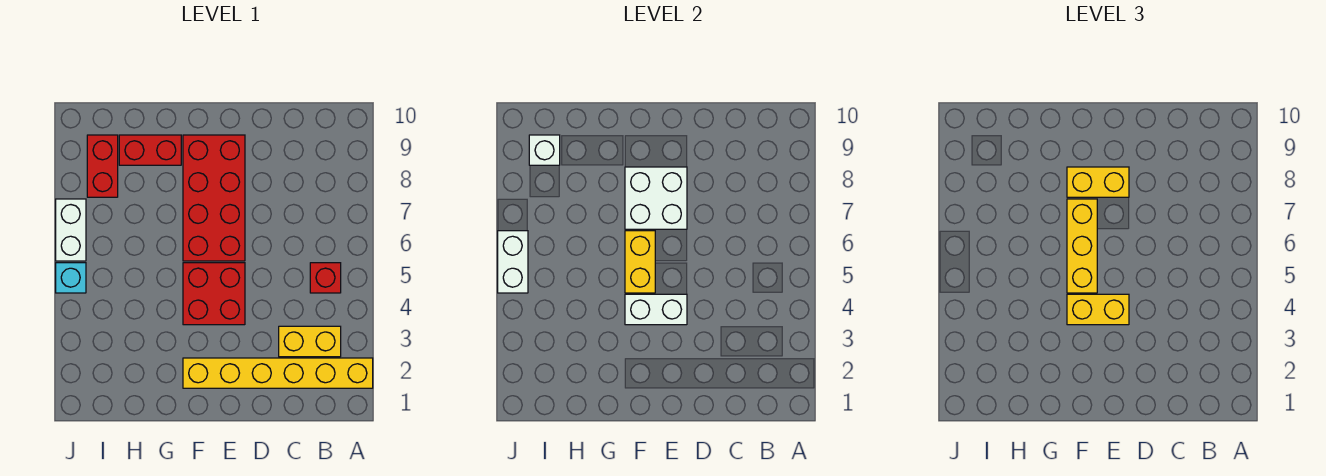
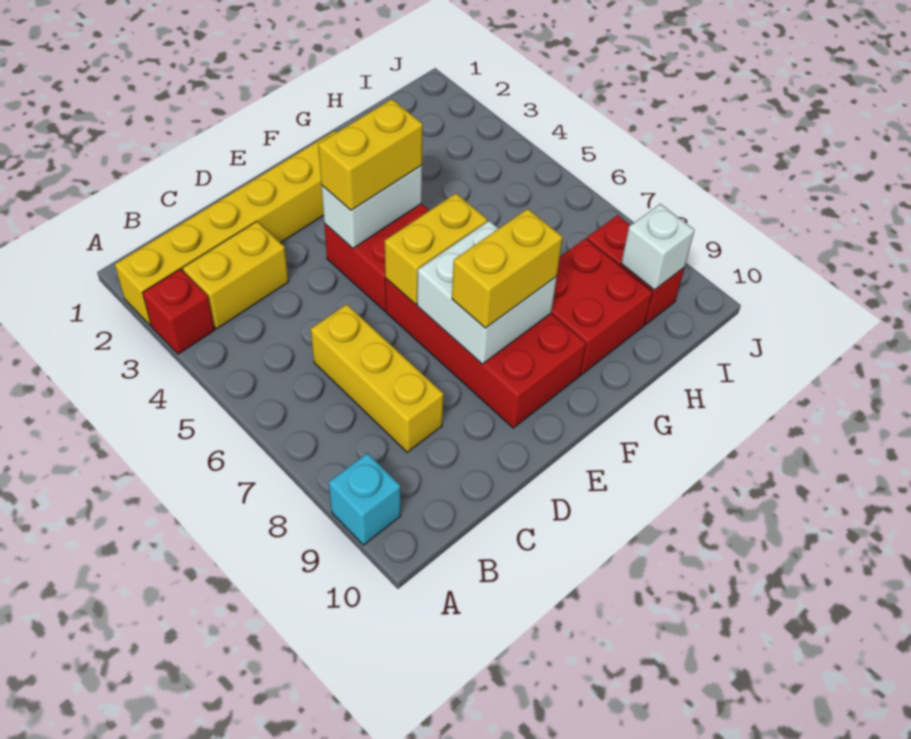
red brick B5 level 1 -> red brick A3 level 1
yellow brick F5:F6 level 2 -> yellow brick E6:F6 level 2
yellow brick F5:F7 level 3 -> yellow brick C6:C8 level 1
red brick G9:H9 level 1 -> red brick G8:H9 level 1
cyan brick J5 level 1 -> cyan brick A9 level 1
white brick J5:J6 level 2 -> none
white brick J6:J7 level 1 -> none

